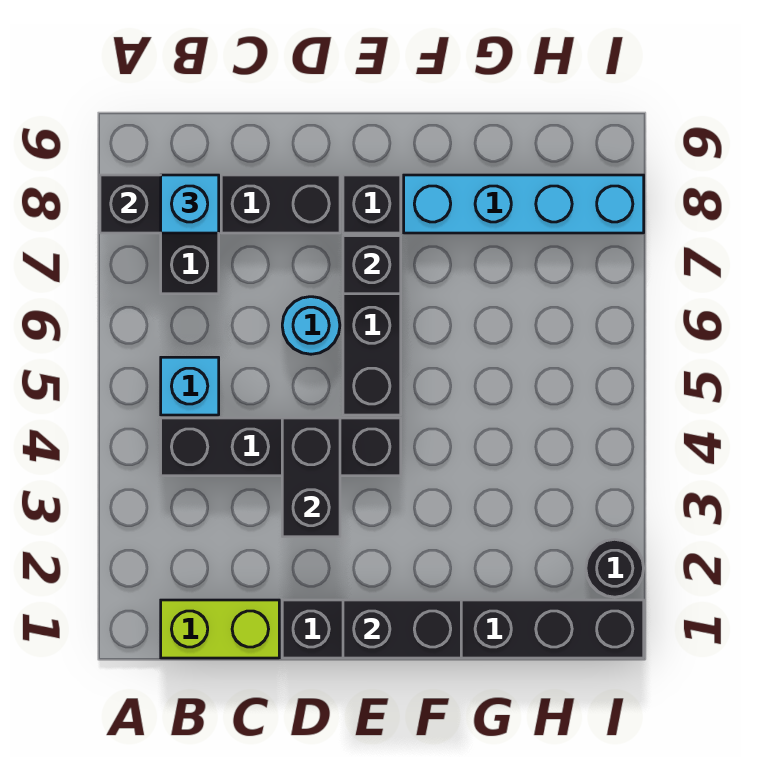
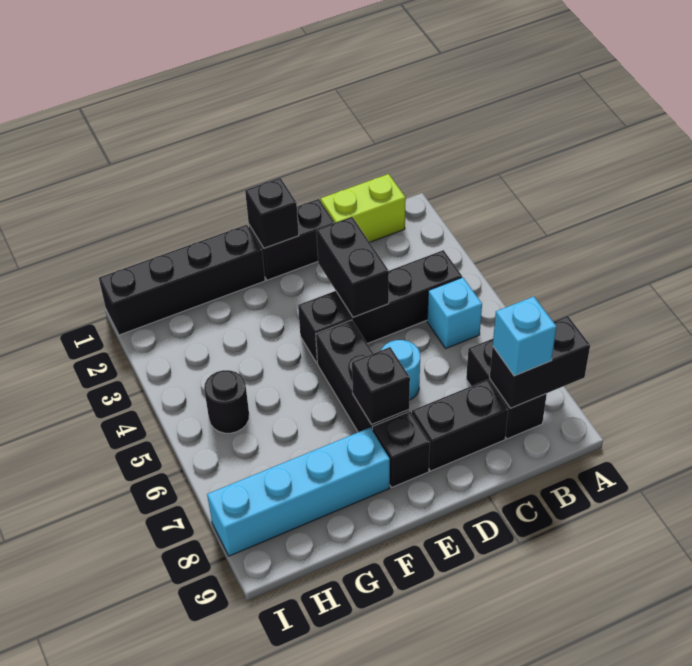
black brick E1:F1 level 2 -> black brick E1 level 2
black round brick I2 level 1 -> black round brick H5 level 1

